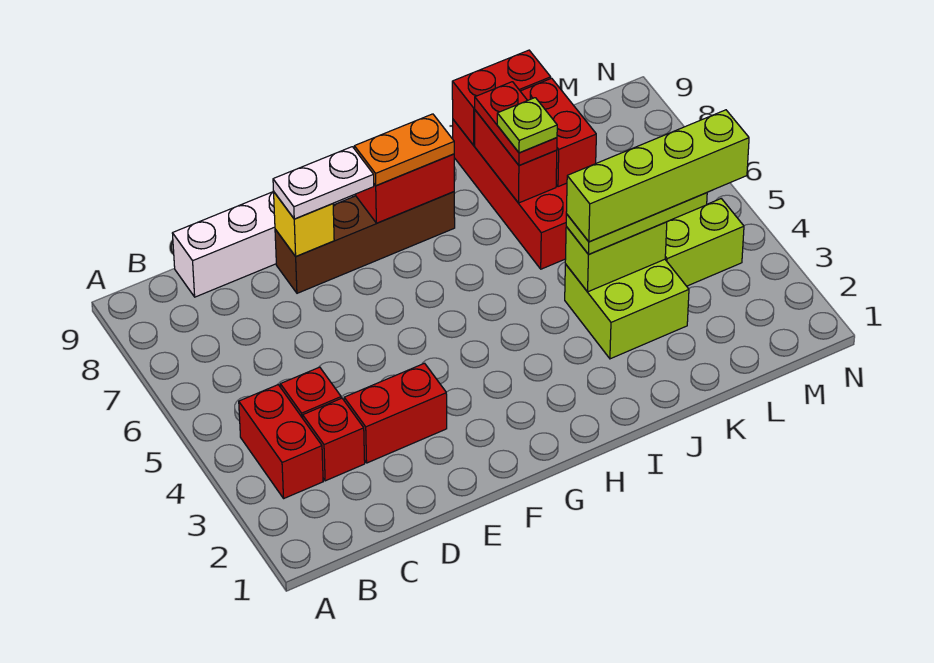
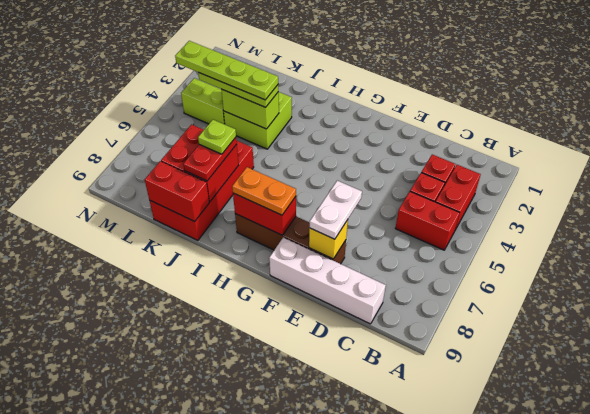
red brick D3:E3 level 1 -> red brick B5:C5 level 1
white plate E8:F8 level 3 -> white plate E7:E8 level 3
lime brick J4:M4 level 4 -> lime plate J4:M4 level 4

